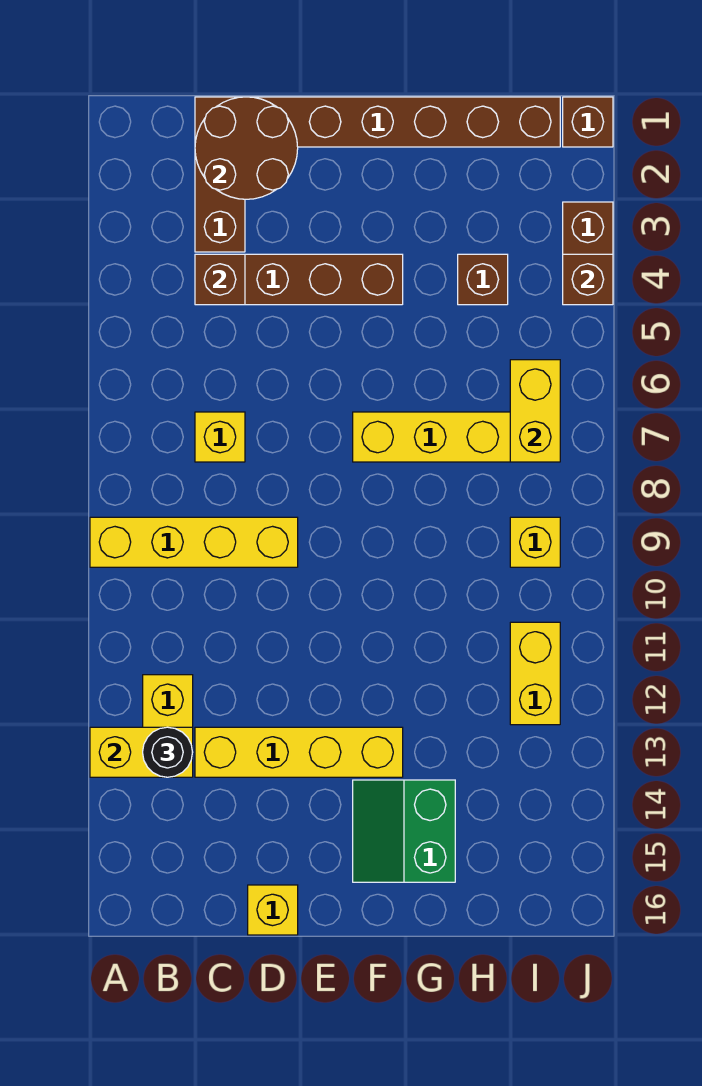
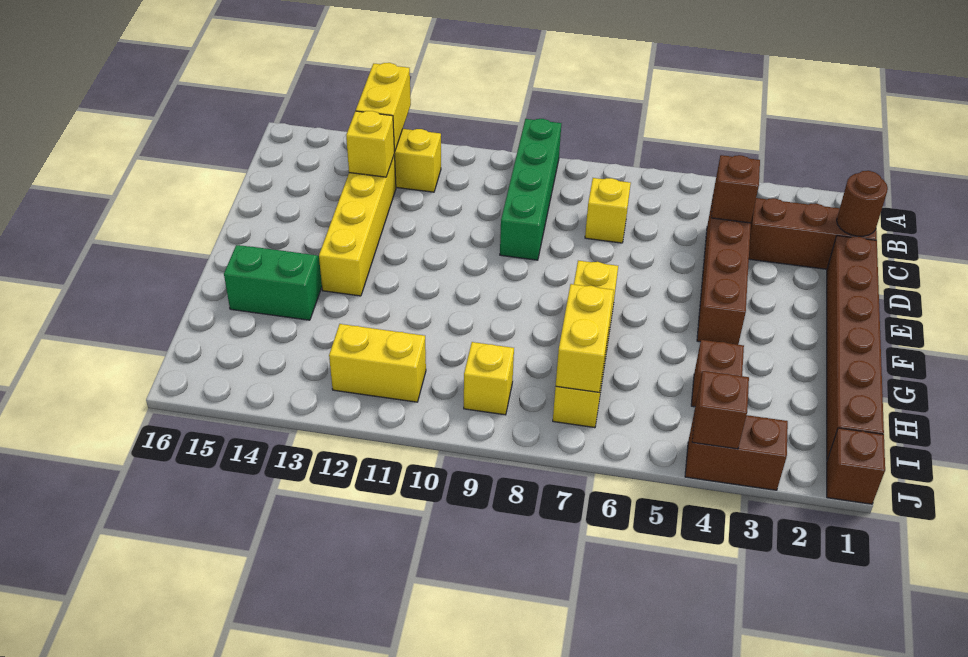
yellow brick A9:D9 level 1 -> green brick A9:D9 level 1
black round brick B13 level 3 -> none
brown round brick C1:D2 level 2 -> brown round brick C1 level 2
yellow brick D16 level 1 -> yellow brick C13 level 2
yellow brick I6:I7 level 2 -> yellow brick H7:I7 level 2

